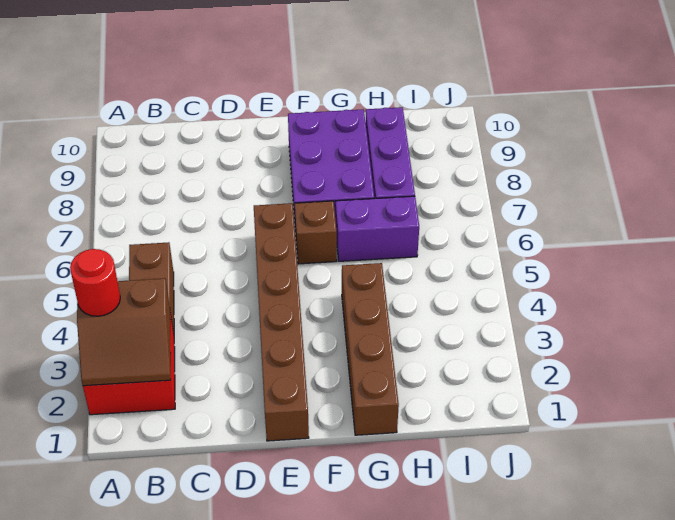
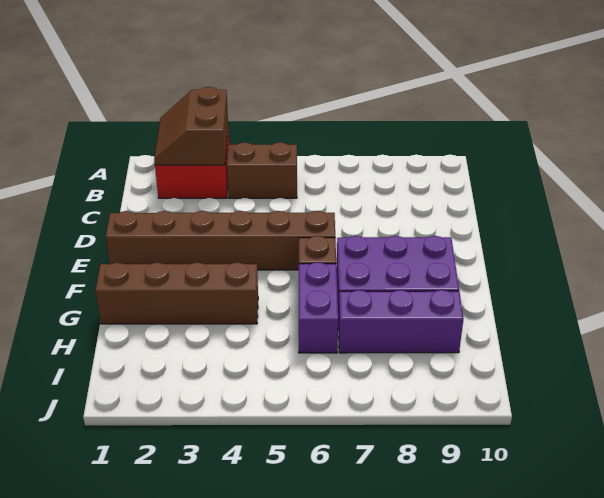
red round brick A3 level 3 -> none

